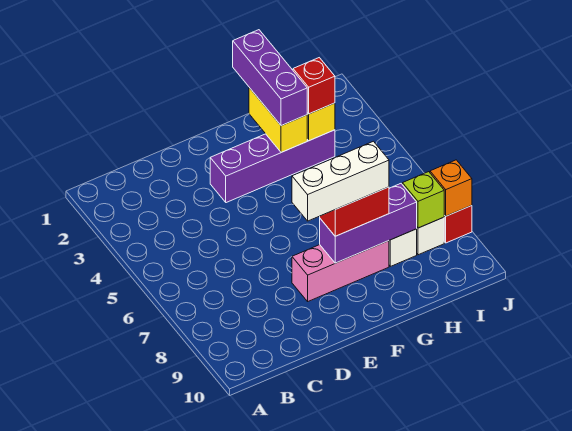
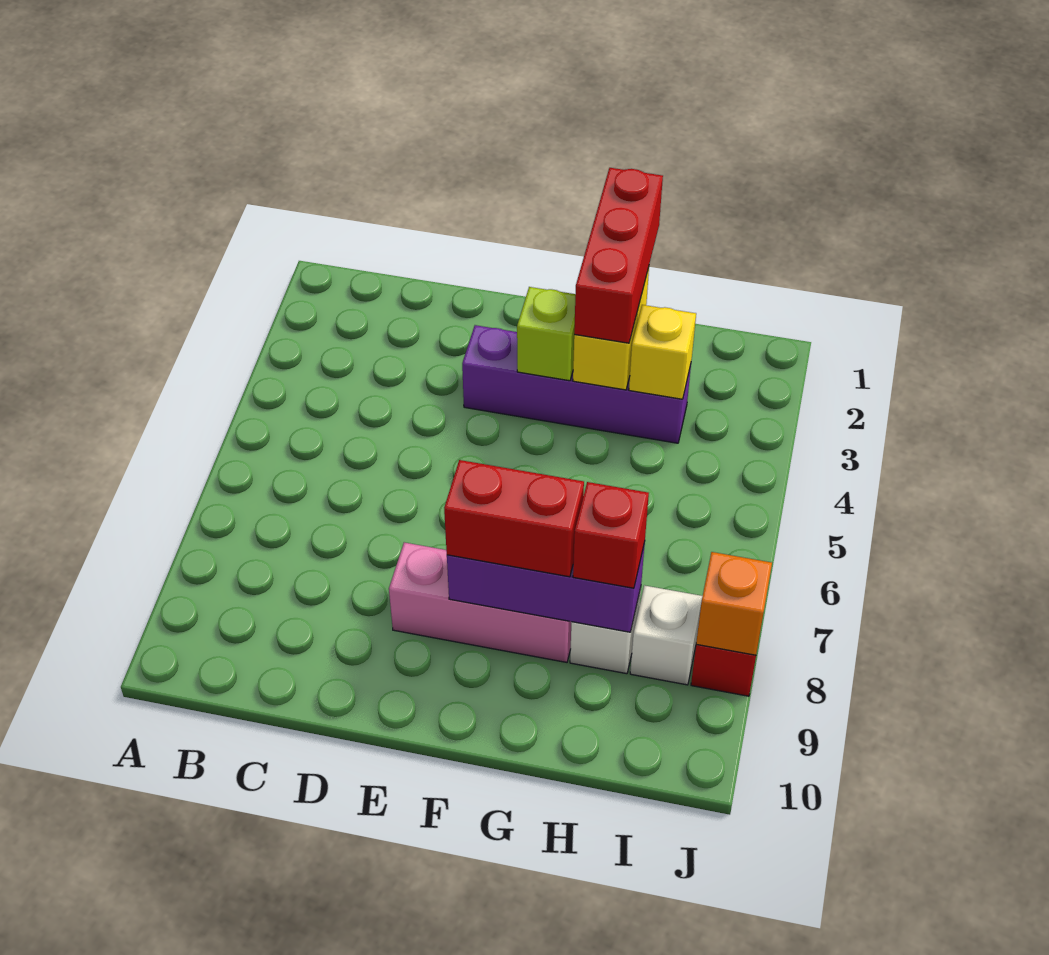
white brick E8:G8 level 4 -> none
purple brick G1:G3 level 3 -> red brick G1:G3 level 3
red brick H3 level 3 -> red brick H8 level 3
lime brick I8 level 2 -> lime brick F3 level 2

